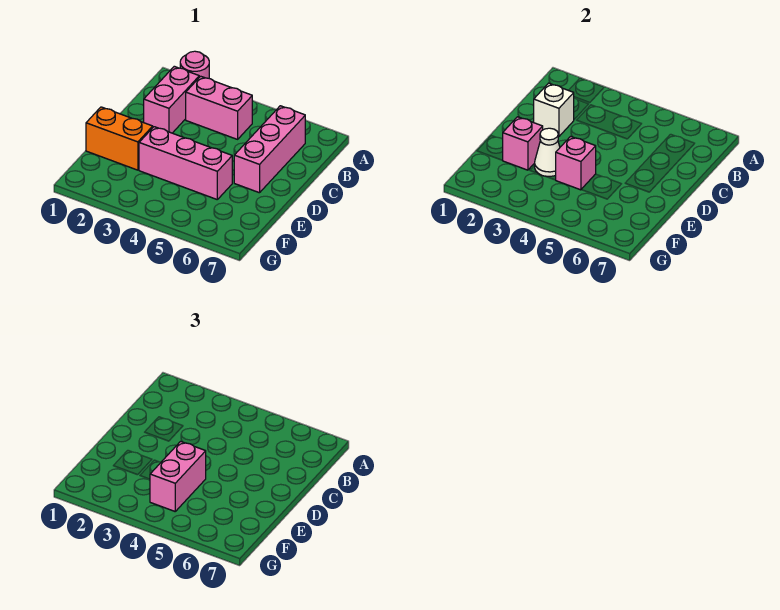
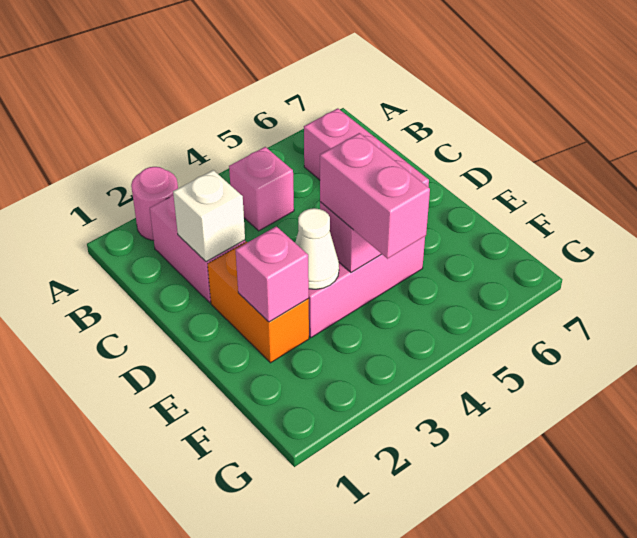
pink brick B3:B4 level 1 -> pink brick B4 level 1
orange brick E1:E2 level 1 -> orange brick D2:E2 level 1

